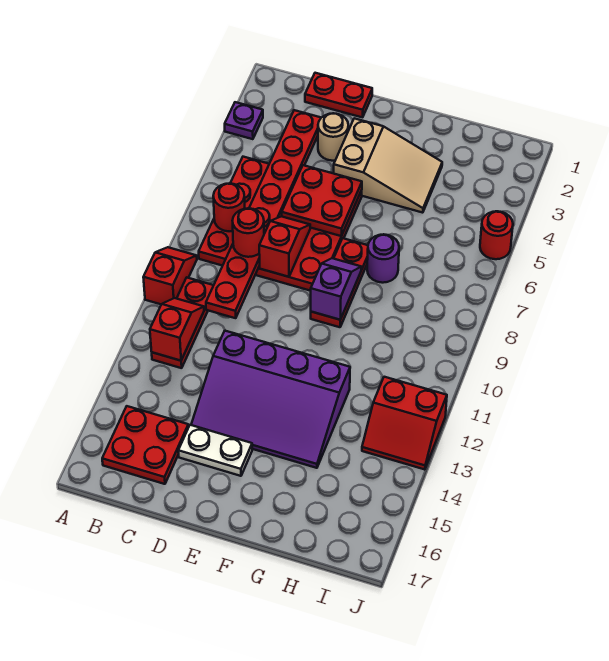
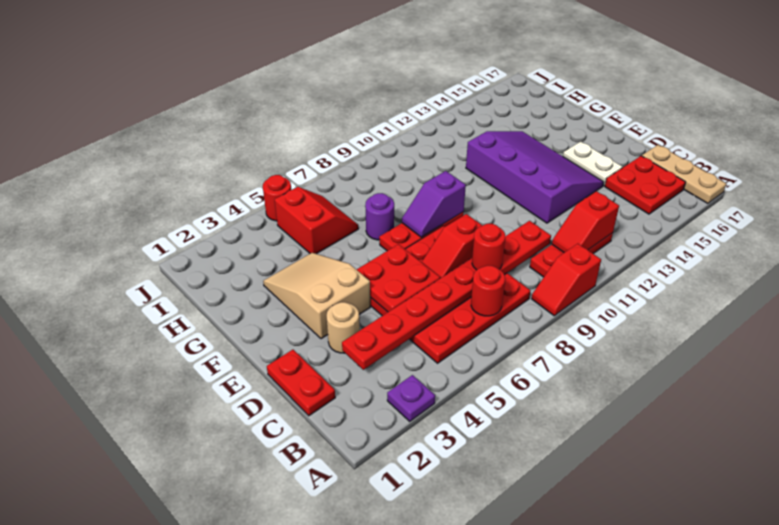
none -> tan plate A17:C17 level 1
red slope I12:J13 level 1 top 12 -> red slope H5:I6 level 1 top 5

